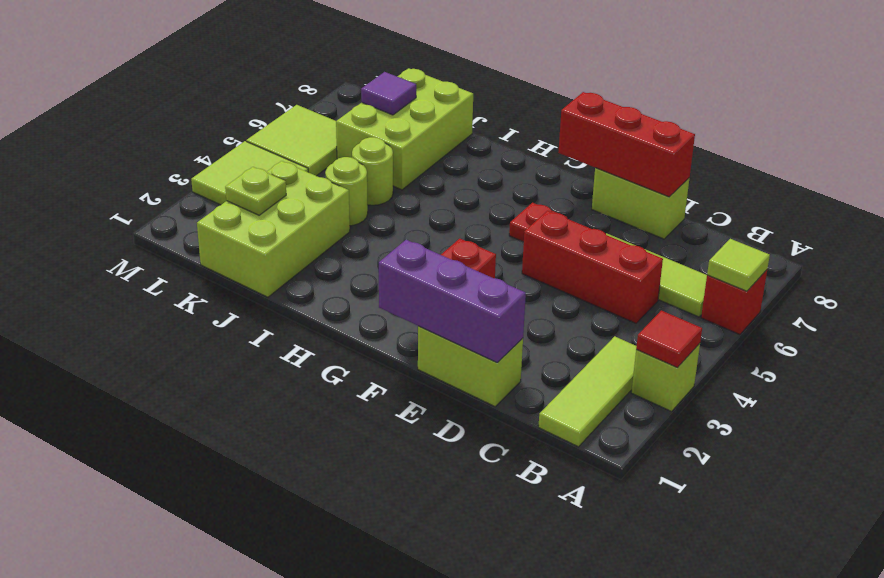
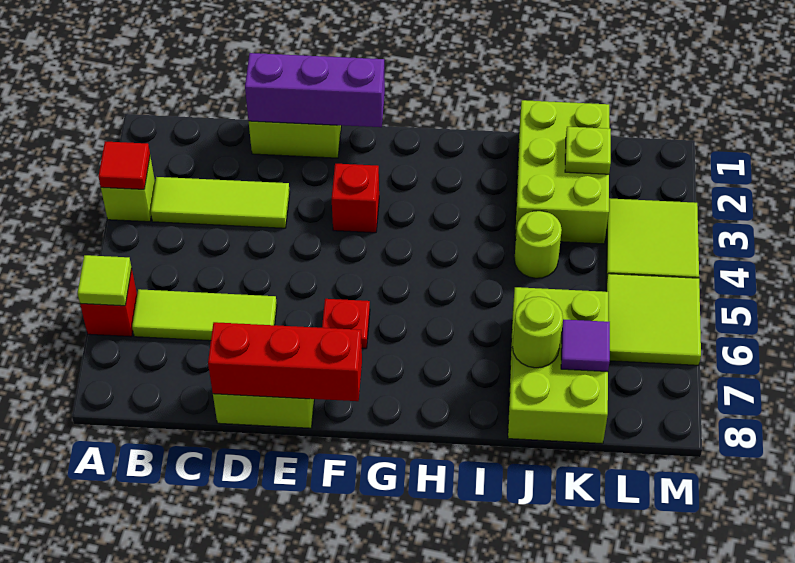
lime tile B1:B3 level 1 -> lime tile B3:D3 level 1
red brick C5:E5 level 1 -> none
lime round brick J5 level 1 -> lime round brick J7 level 2

